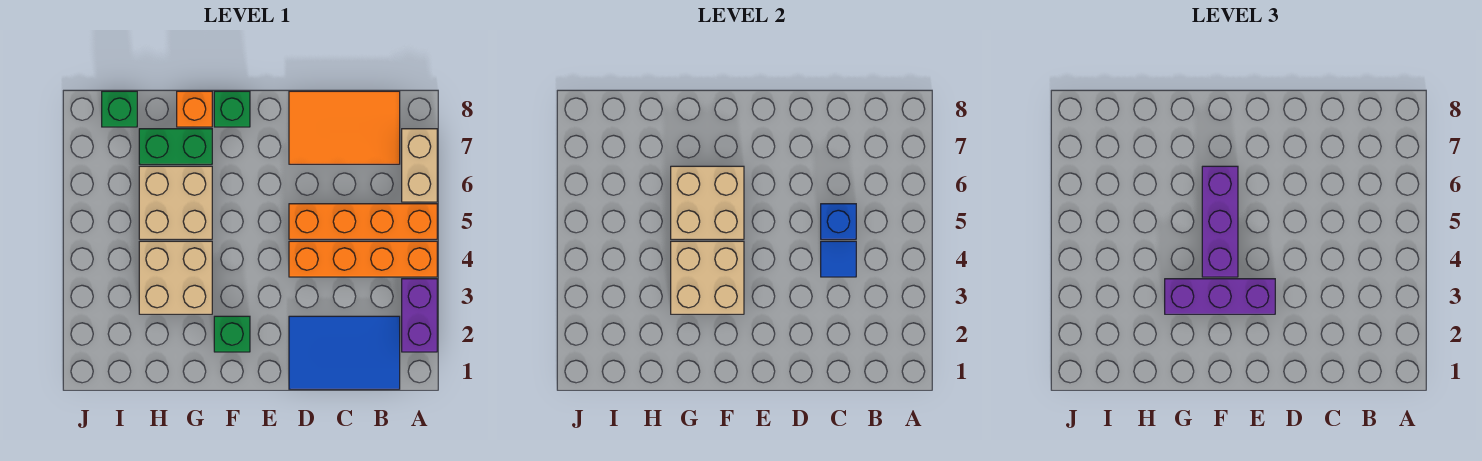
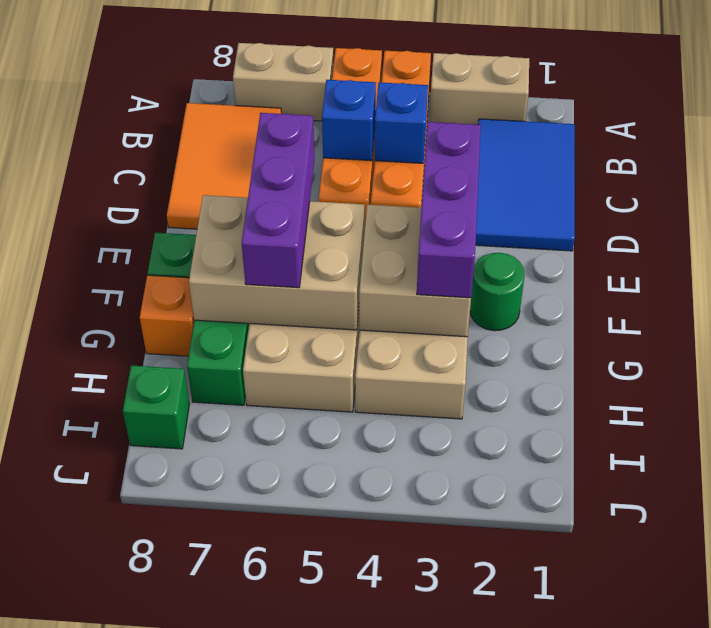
purple brick A2:A3 level 1 -> tan brick A2:A3 level 1
blue tile C4 level 2 -> blue brick C4 level 2
green brick F2 level 1 -> green round brick F2 level 1
purple brick F4:F6 level 3 -> purple brick E6:G6 level 3
tan brick F5:G6 level 2 -> tan brick F5:G7 level 2

